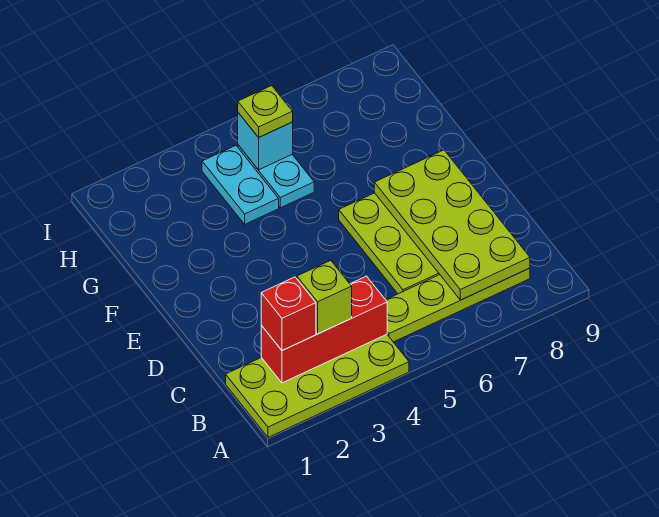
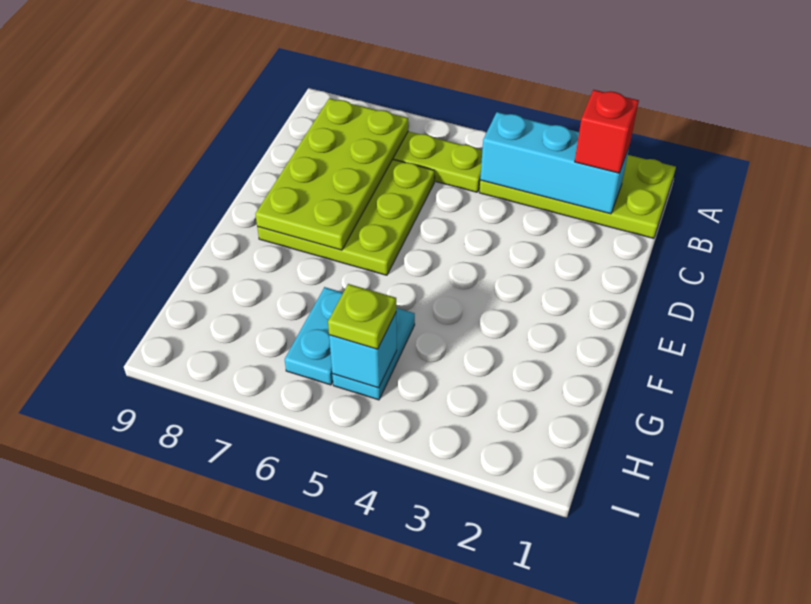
red brick B2:B4 level 2 -> cyan brick B2:B4 level 2
lime brick B3 level 3 -> none
cyan plate G4:H4 level 1 -> cyan plate G6:H6 level 1

